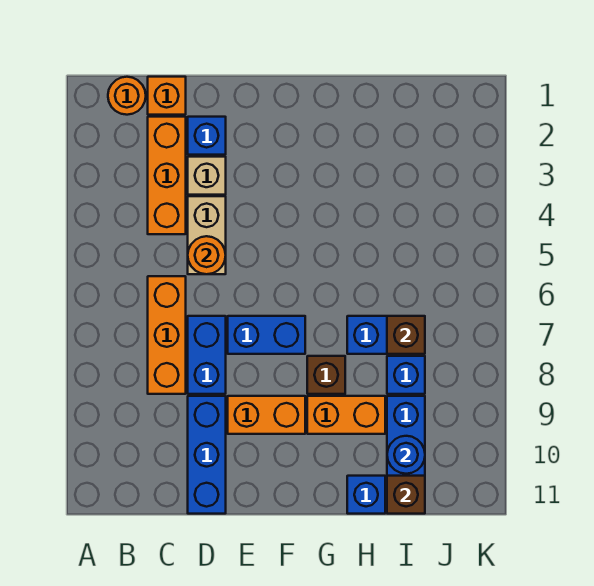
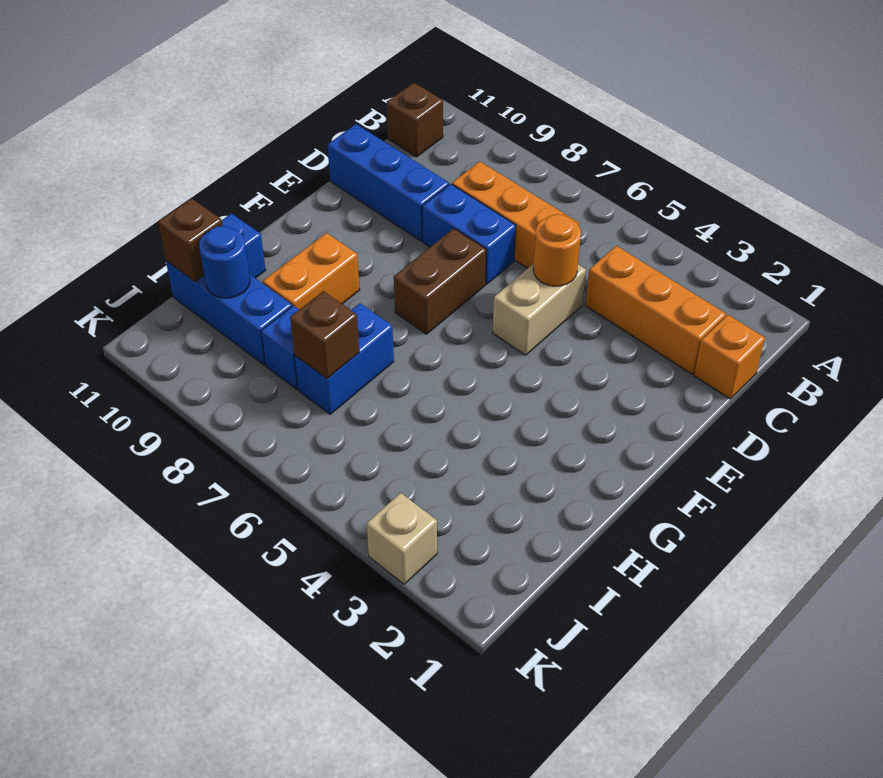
orange round brick B1 level 1 -> none
blue brick D2 level 1 -> none
tan brick D3 level 1 -> tan brick K3 level 1
tan brick D4:D5 level 1 -> tan brick D5:E5 level 1
blue brick E7:F7 level 1 -> brown brick E7:F7 level 1
orange brick E9:F9 level 1 -> none
brown brick G8 level 1 -> brown brick B11 level 1

